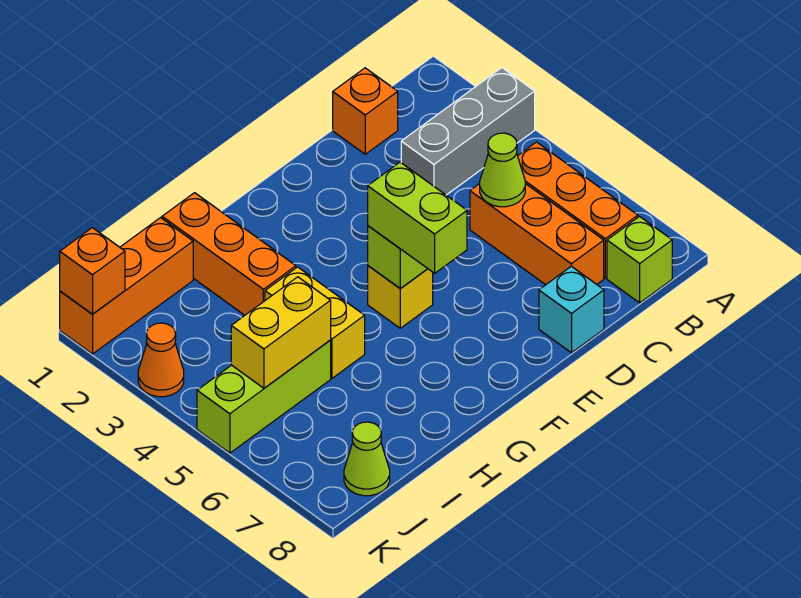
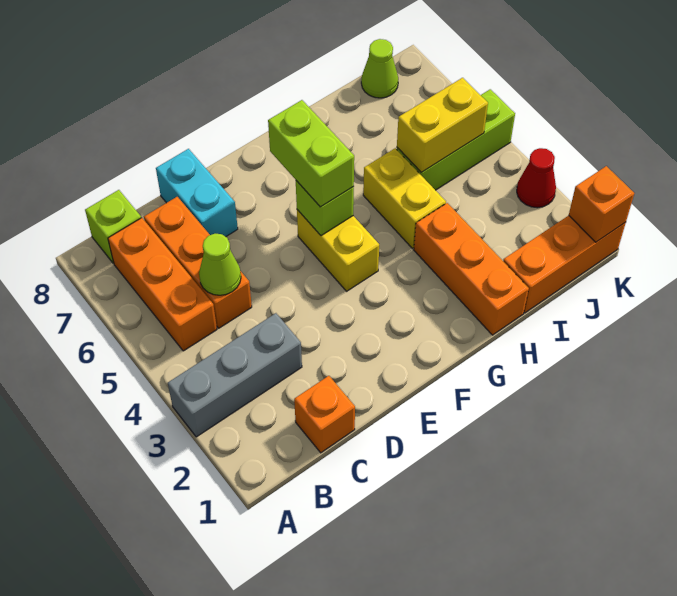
cyan brick D8 level 1 -> cyan brick D7:D8 level 1
yellow brick F5 level 1 -> yellow brick F4:F5 level 1
orange cone K3 level 1 -> red cone K3 level 1

